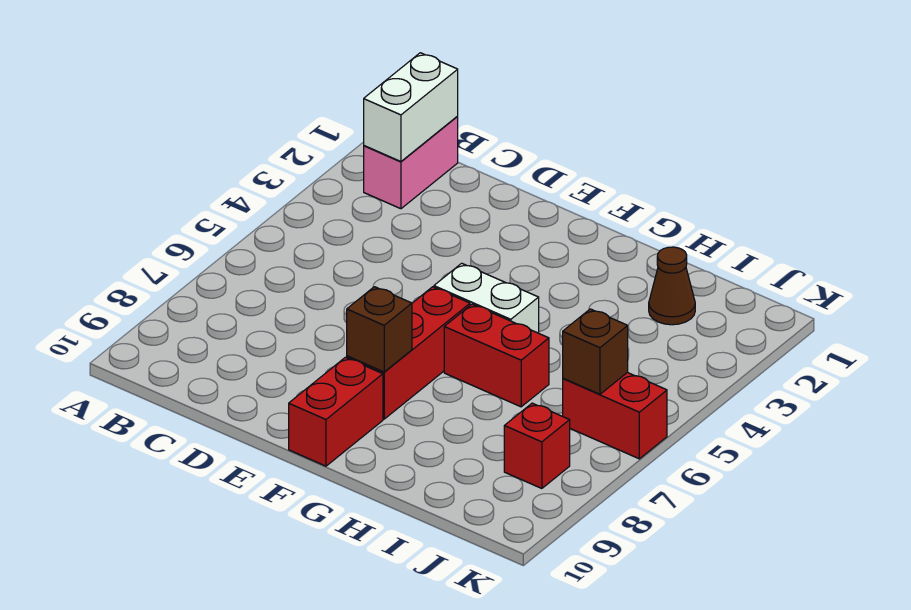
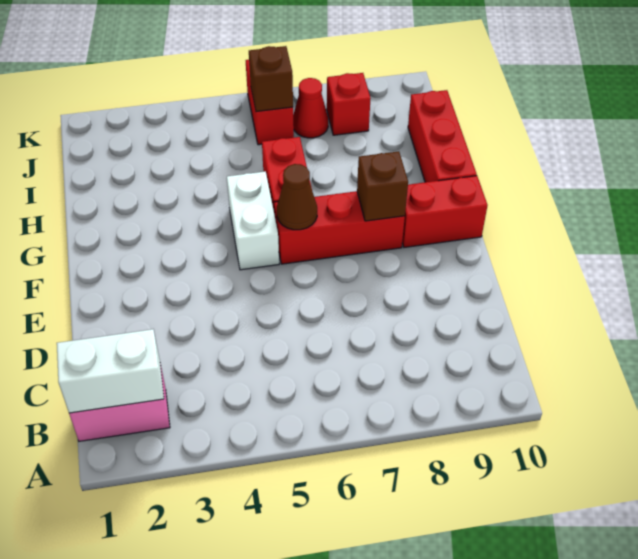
none -> red brick G10:I10 level 1
brown cone I2 level 1 -> brown cone F6 level 2
none -> red cone J7 level 1

